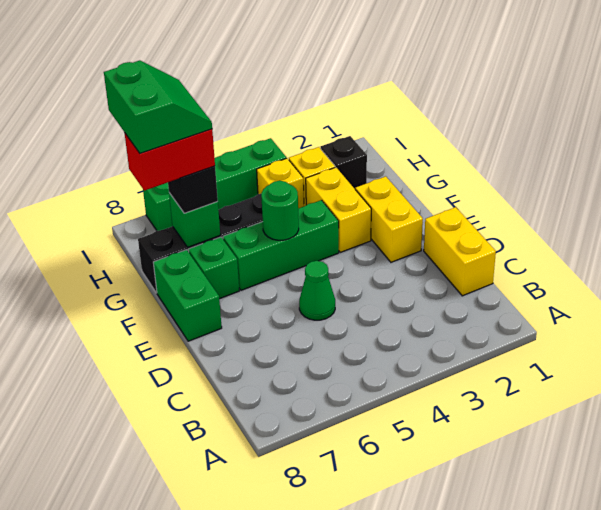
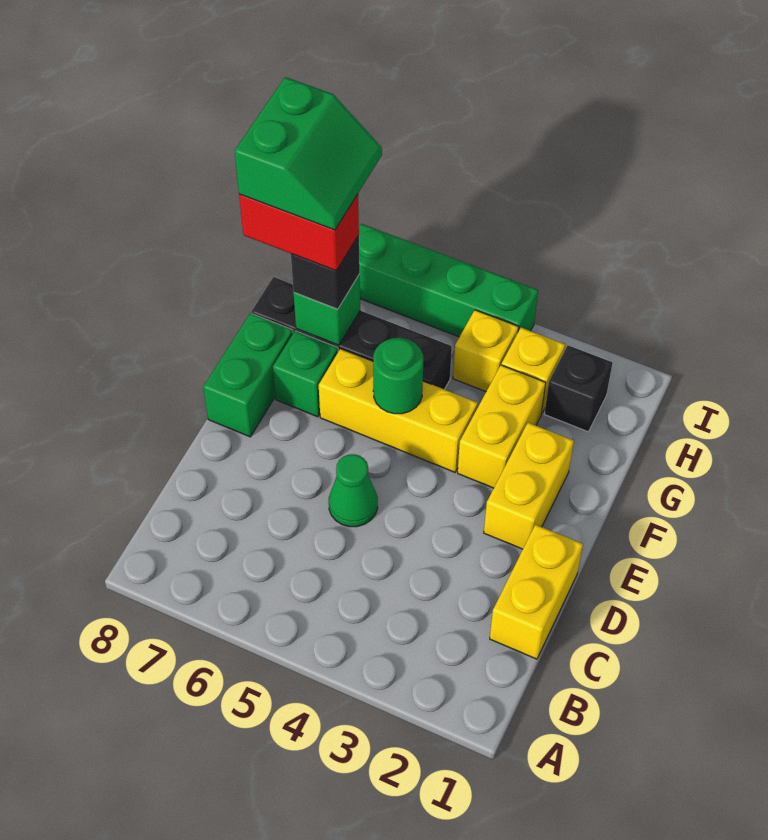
green brick F4:F6 level 1 -> yellow brick F4:F6 level 1

